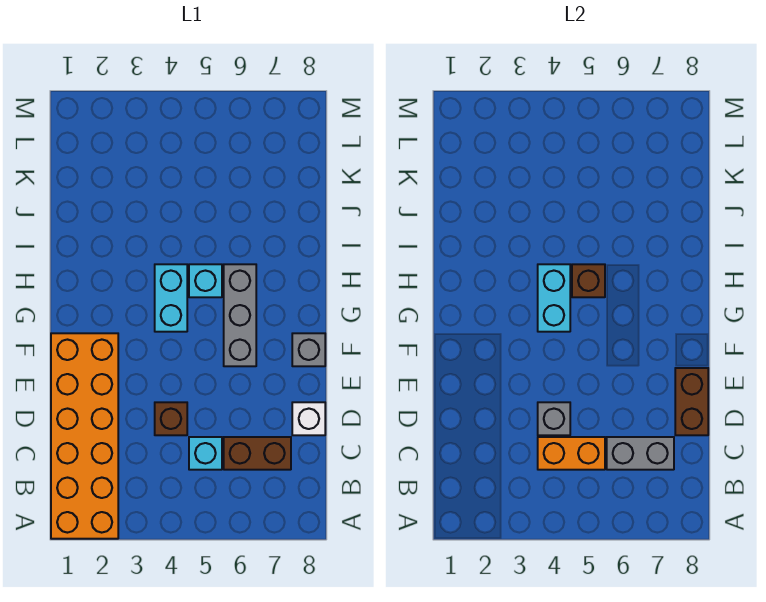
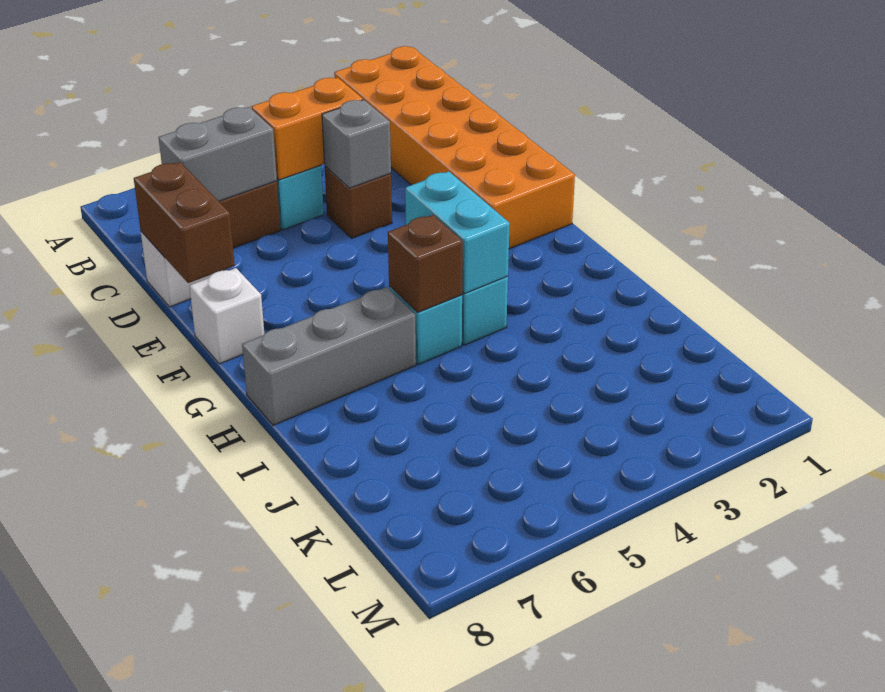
grey brick F6:H6 level 1 -> grey brick H6:H8 level 1
grey brick F8 level 1 -> white brick F8 level 1

